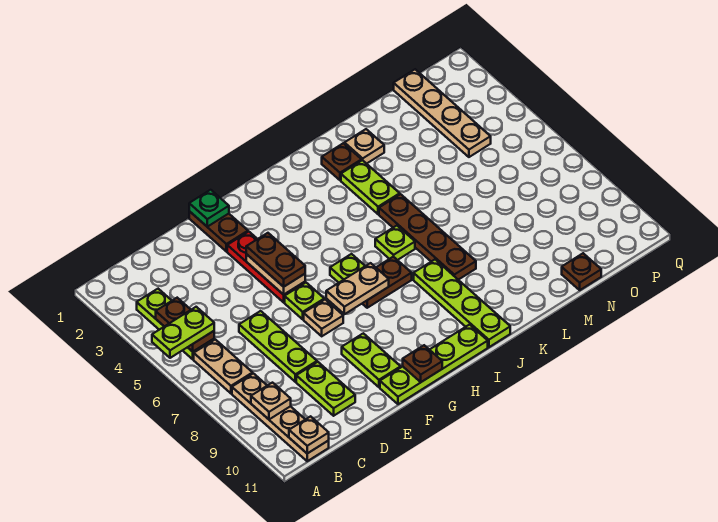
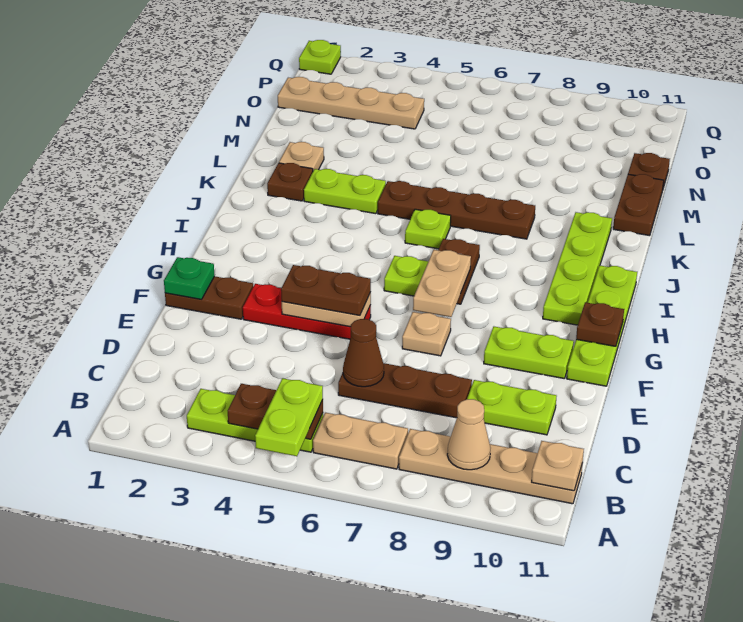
tan plate B9 level 2 -> tan cone B9 level 2
lime plate D6:D8 level 1 -> brown plate D6:D8 level 1
none -> brown cone D6 level 2
lime plate F6 level 1 -> lime plate Q1 level 1
lime plate J8:J11 level 1 -> lime plate H10:K10 level 1
none -> brown plate L11:M11 level 1

